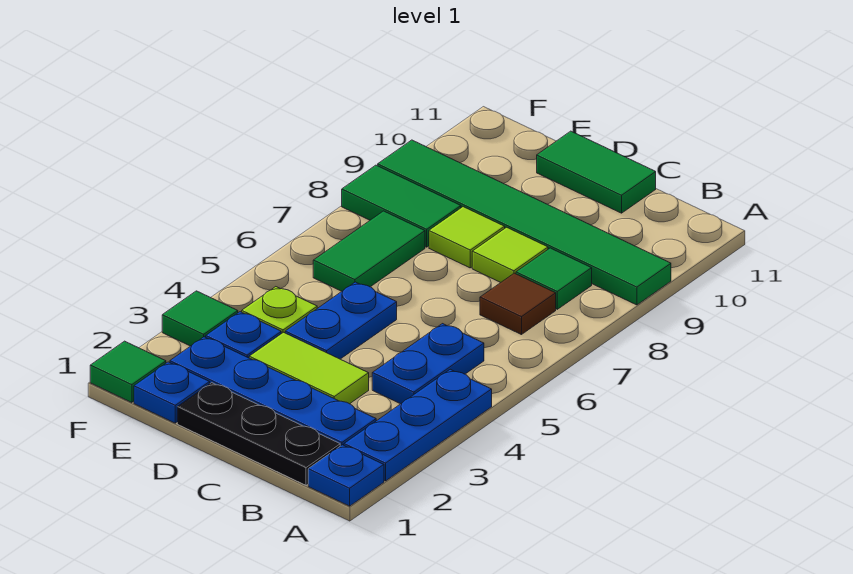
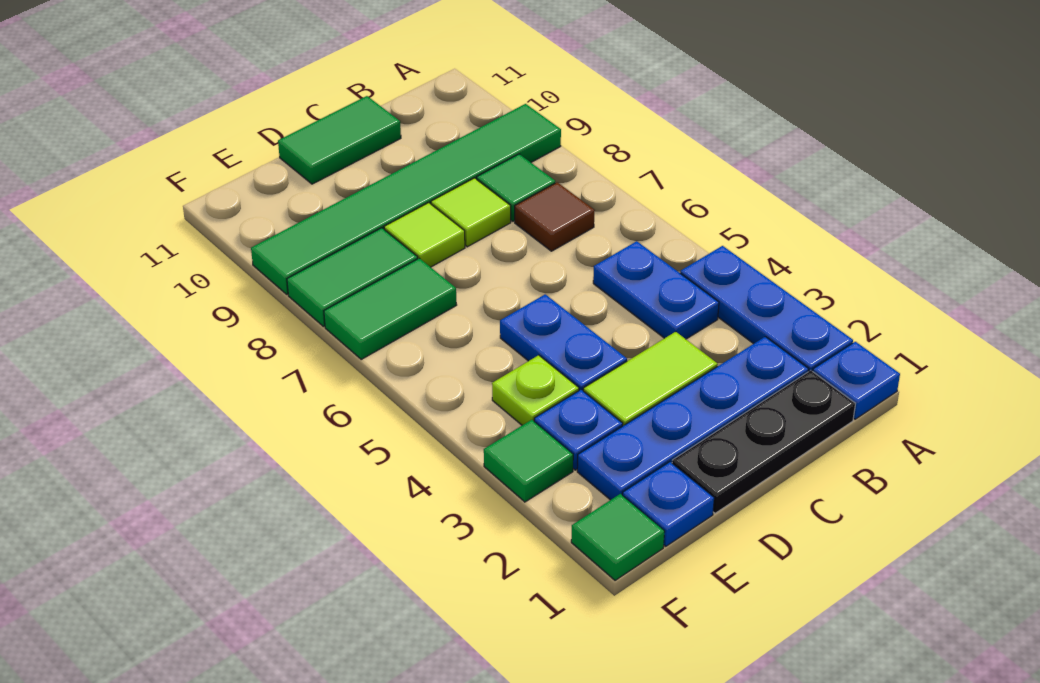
green tile E6:E7 level 1 -> green tile E7:F7 level 1

